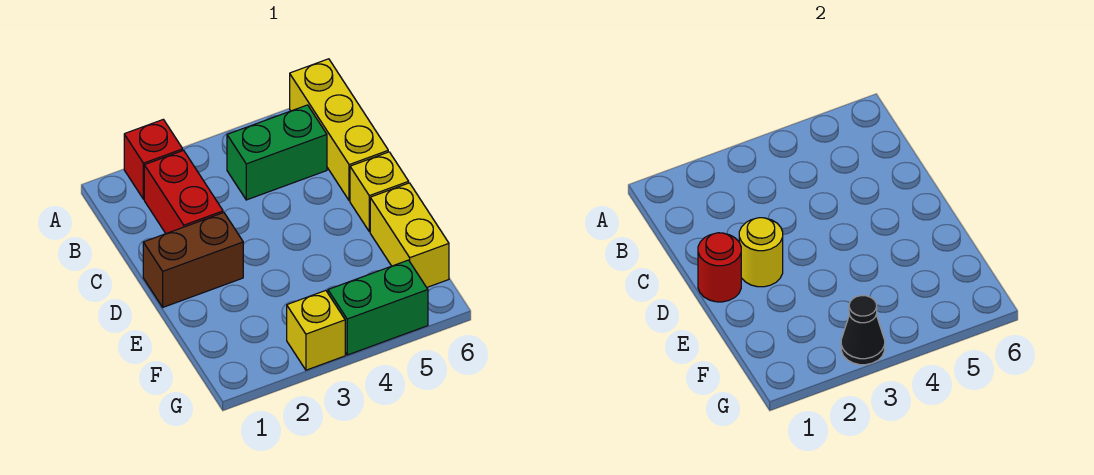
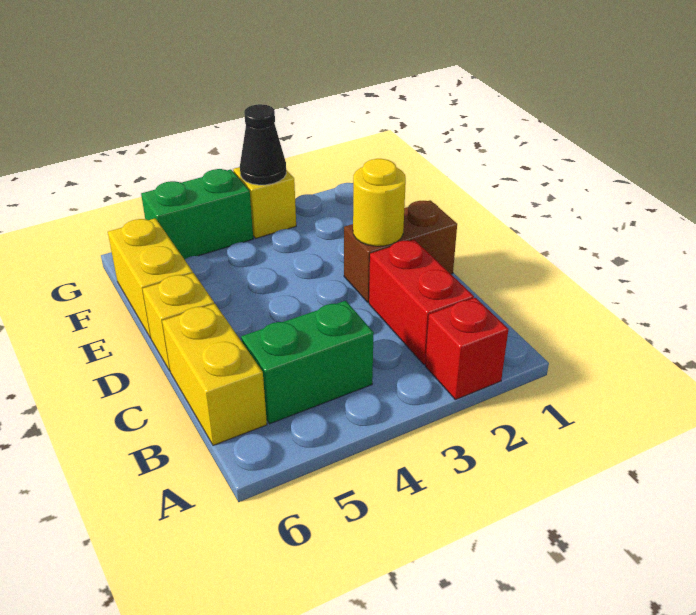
yellow brick A6:C6 level 1 -> yellow brick B6:C6 level 1
red round brick D1 level 2 -> none

